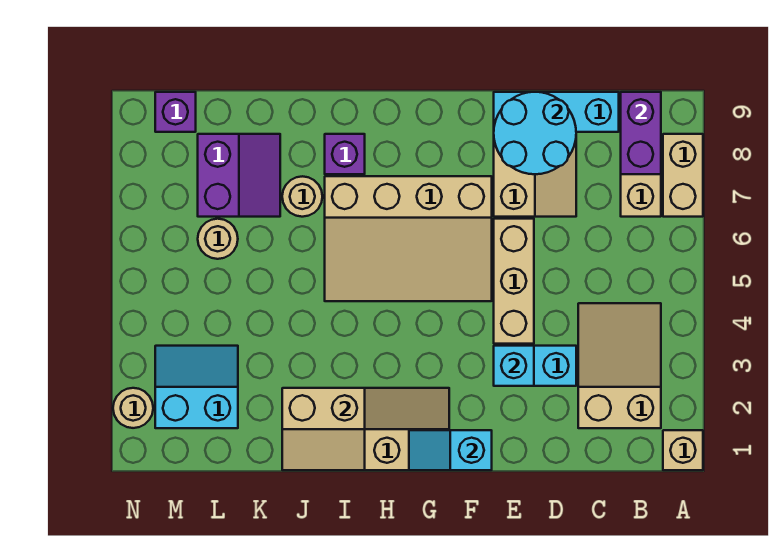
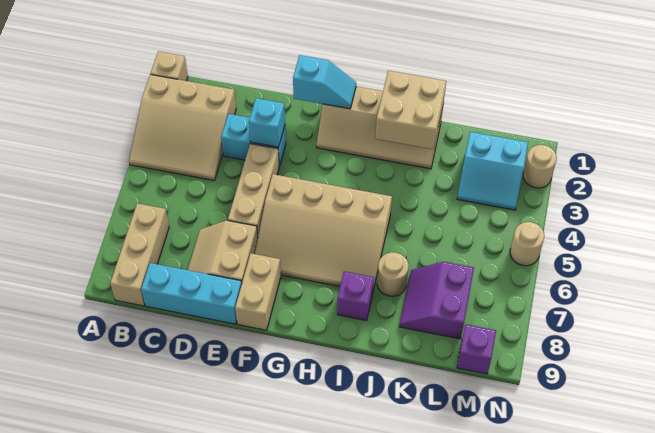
tan brick A7:A8 level 1 -> tan brick F8:F9 level 1
tan slope B2:C4 level 1 top 2 -> tan slope A2:C4 level 1 top 2
purple brick B8:B9 level 2 -> none
cyan round brick D8:E9 level 2 -> none
tan slope F5:I7 level 1 top 7 -> tan slope F5:I7 level 1 top 5
tan slope I1:J2 level 2 top 2 -> tan brick I1:J2 level 2
tan round brick L6 level 1 -> tan round brick N5 level 1

